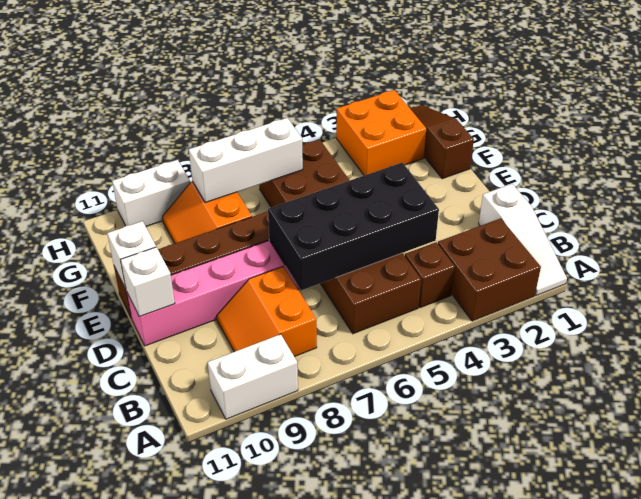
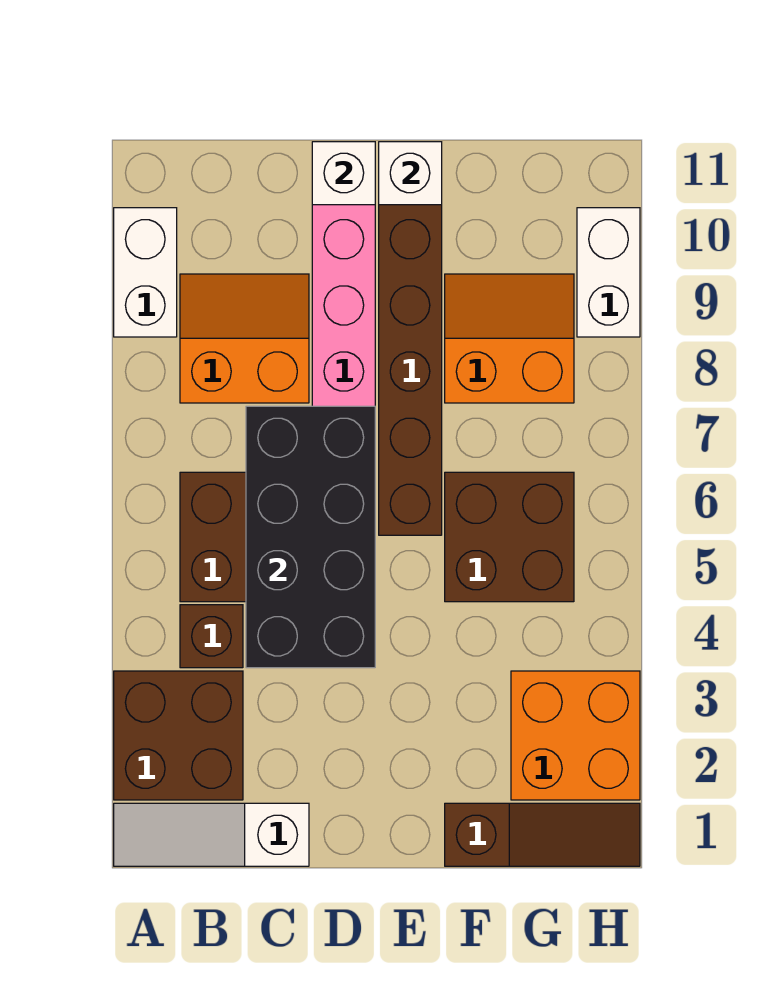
white brick G6:G8 level 2 -> none

